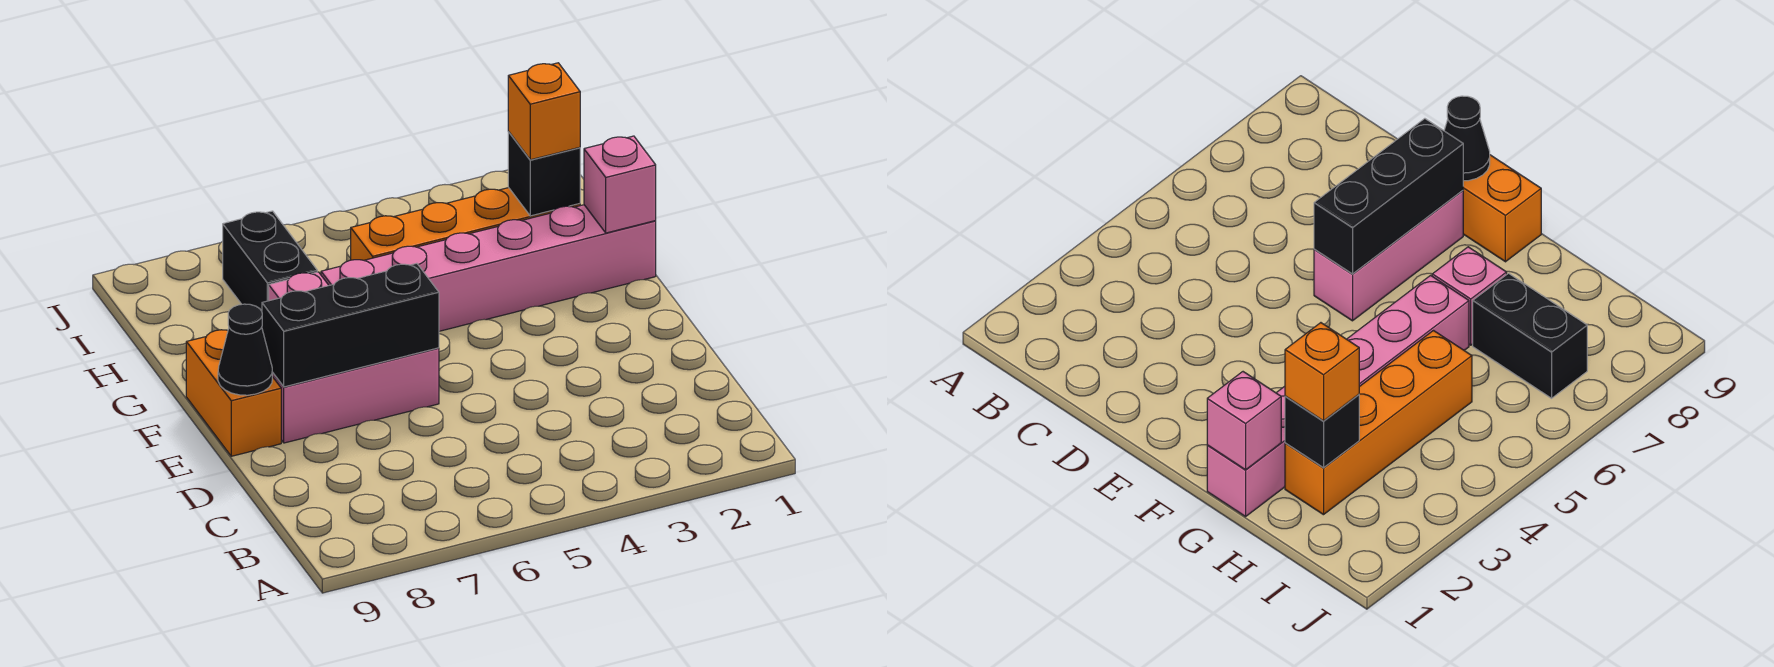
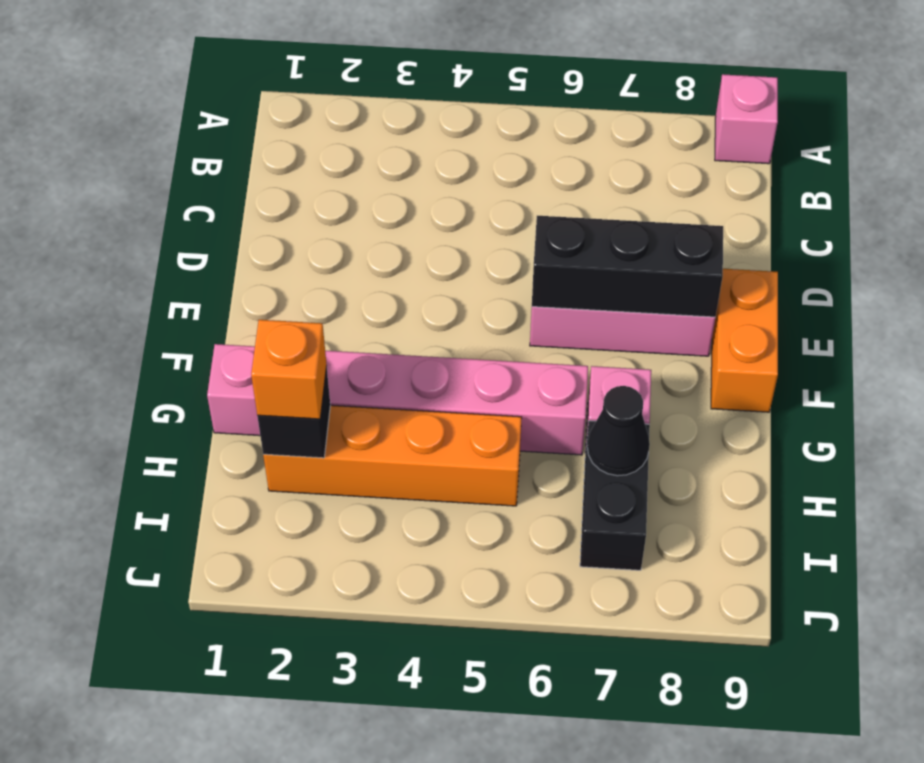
black cone E9 level 2 -> black cone H7 level 2
pink brick G1 level 2 -> pink brick A9 level 1

